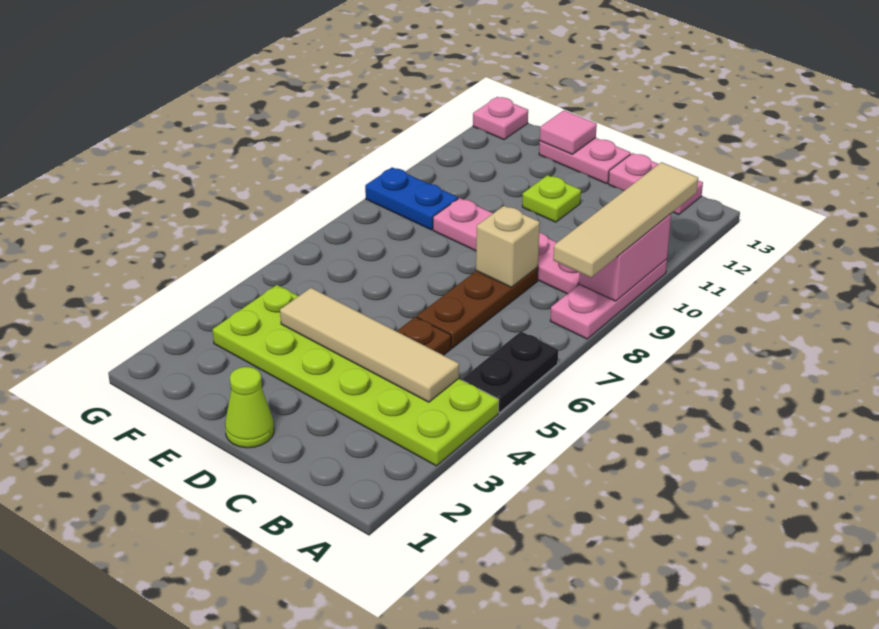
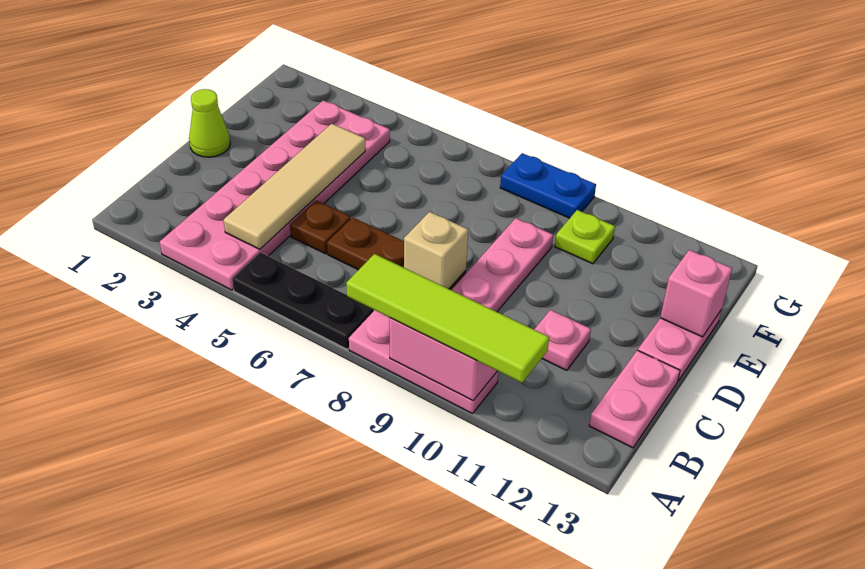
lime plate A3:F4 level 1 -> pink plate A3:F4 level 1
black plate A5:A6 level 1 -> black plate A5:A7 level 1
tan tile A8:A11 level 3 -> lime tile A8:A11 level 3
lime plate D11 level 1 -> lime plate F10 level 1
pink tile E13 level 2 -> pink brick E13 level 2
blue plate F9:G9 level 1 -> blue plate G8:G9 level 1
pink plate G13 level 1 -> pink plate C11 level 1

